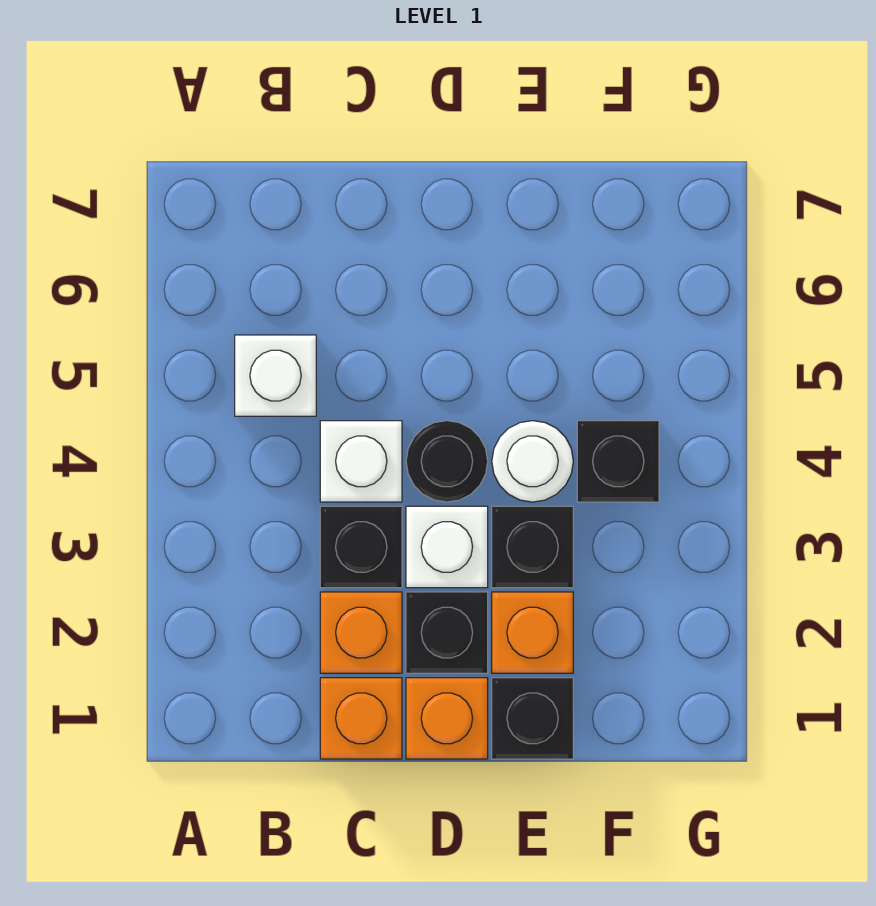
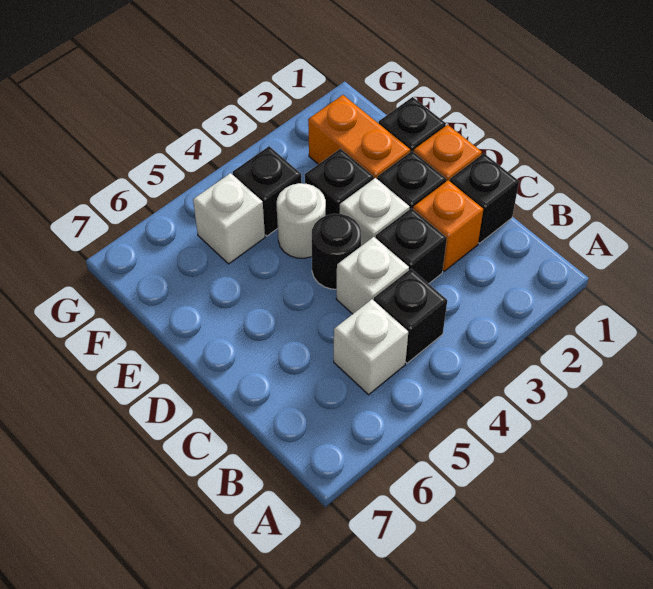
none -> black brick B4 level 1
orange brick C1 level 1 -> black brick C1 level 1
orange brick E2 level 1 -> orange brick E2:F2 level 1
none -> white brick F5 level 1

